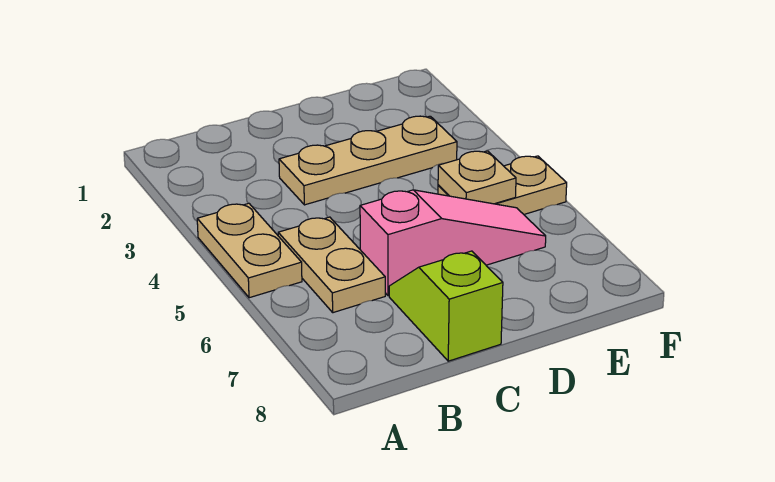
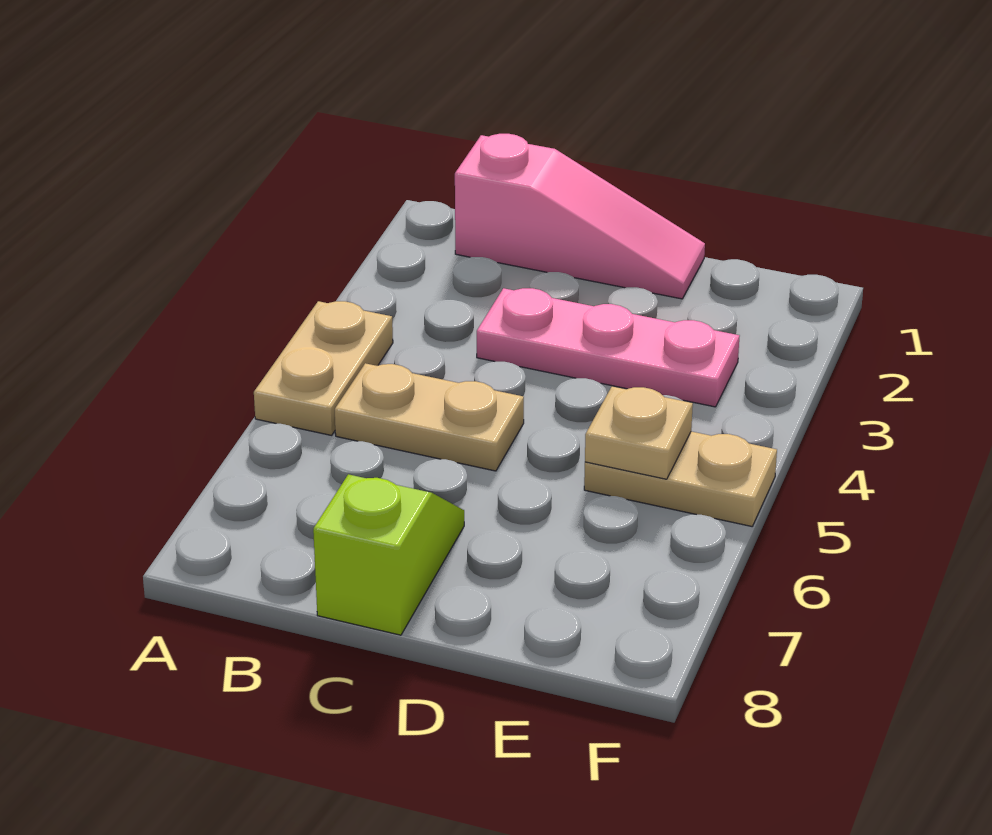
tan plate B5:B6 level 1 -> tan plate B5:C5 level 1
tan plate C3:E3 level 1 -> pink plate C3:E3 level 1
pink slope C6:E6 level 1 top C -> pink slope B1:D1 level 1 top B

